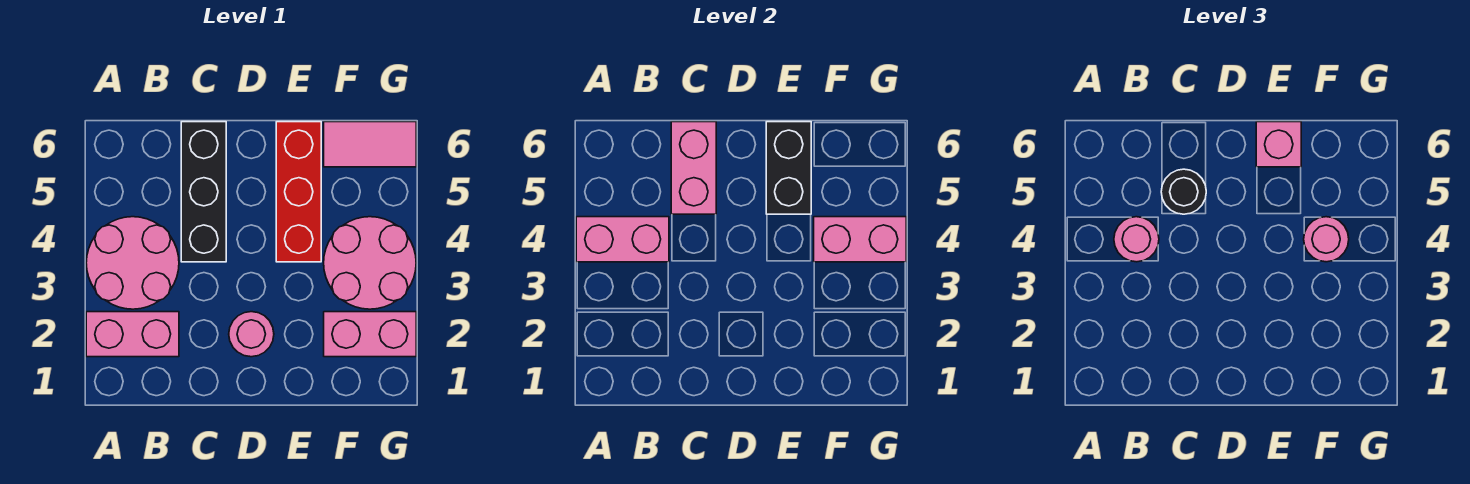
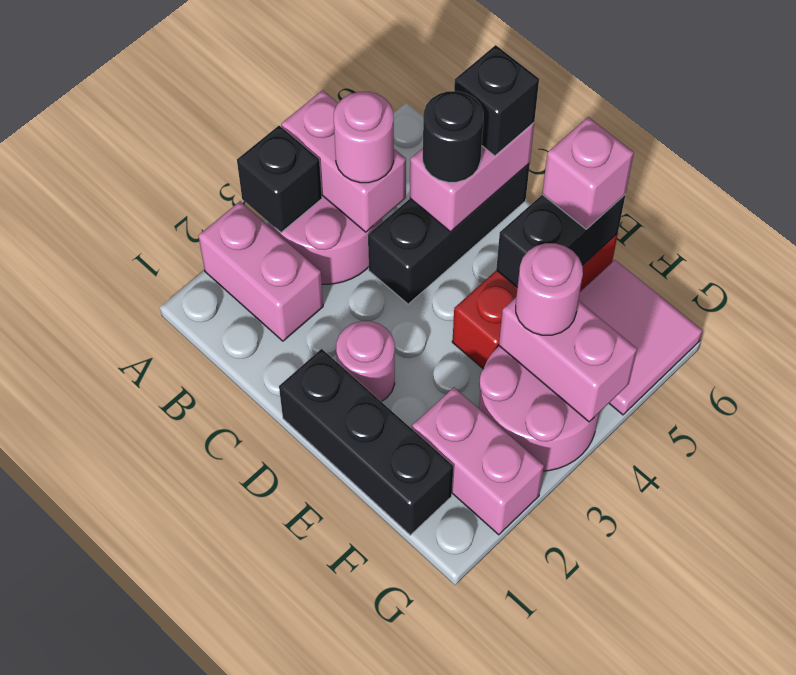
none -> black brick A3 level 2
none -> black brick C6 level 3
none -> black brick D1:F1 level 1
pink tile F6:G6 level 1 -> pink tile F5:G6 level 1

